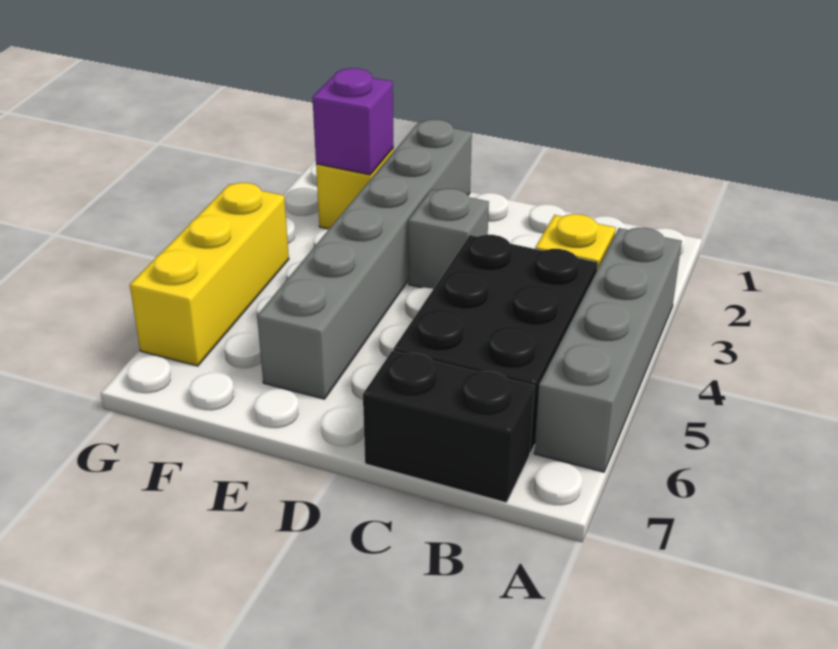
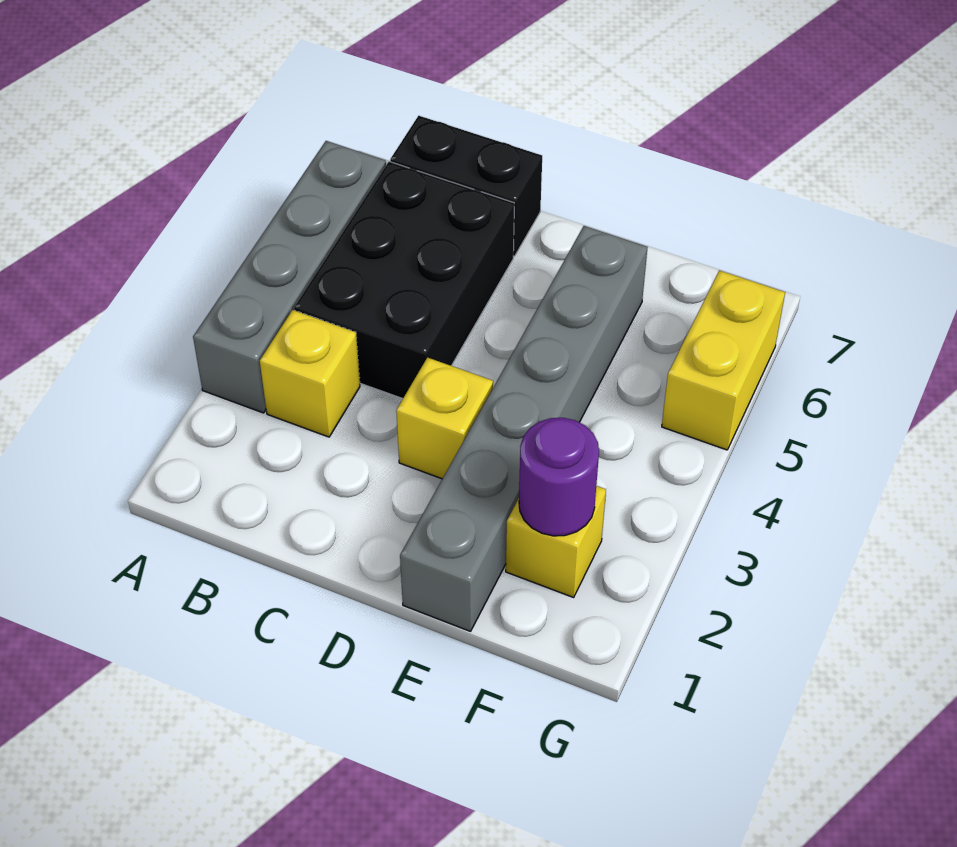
grey brick D3 level 1 -> yellow brick D3 level 1
purple brick F2 level 2 -> purple round brick F2 level 2
yellow brick G4:G6 level 1 -> yellow brick G5:G6 level 1

